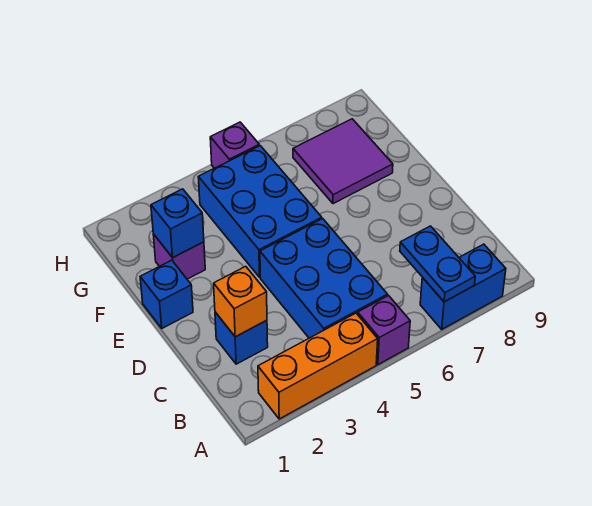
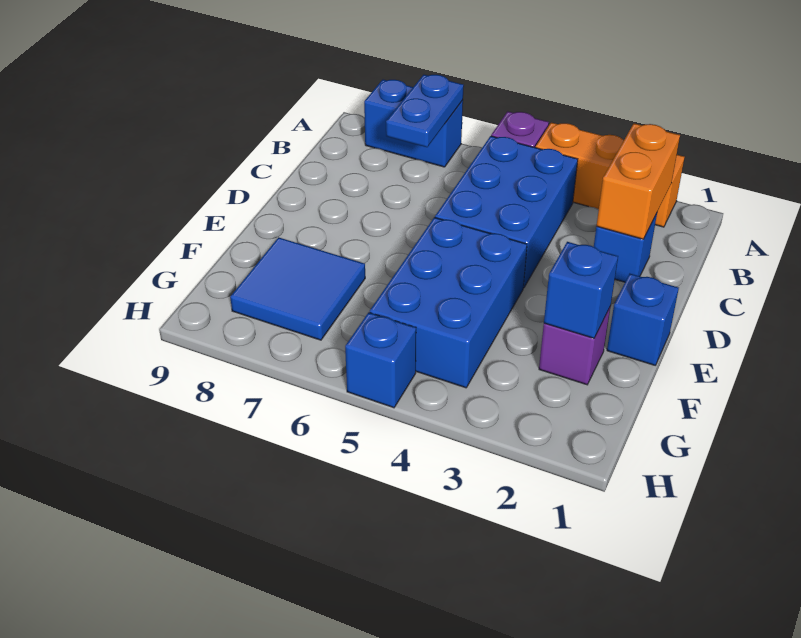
orange brick C2 level 2 -> orange brick B2:C2 level 2
purple tile F7:G8 level 1 -> blue tile F7:G8 level 1
purple brick H5 level 1 -> blue brick H5 level 1

